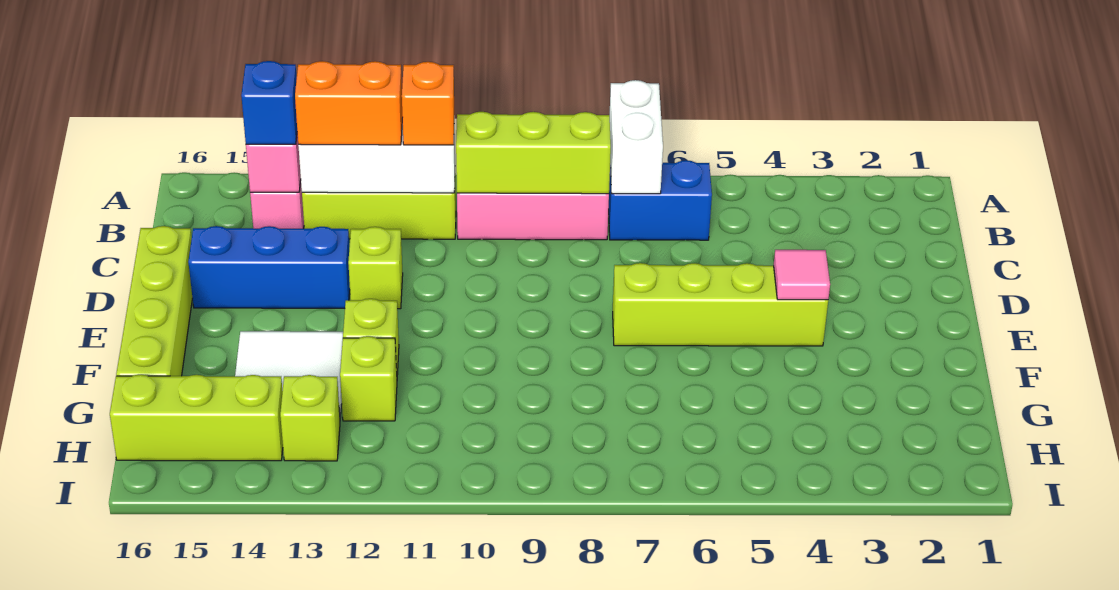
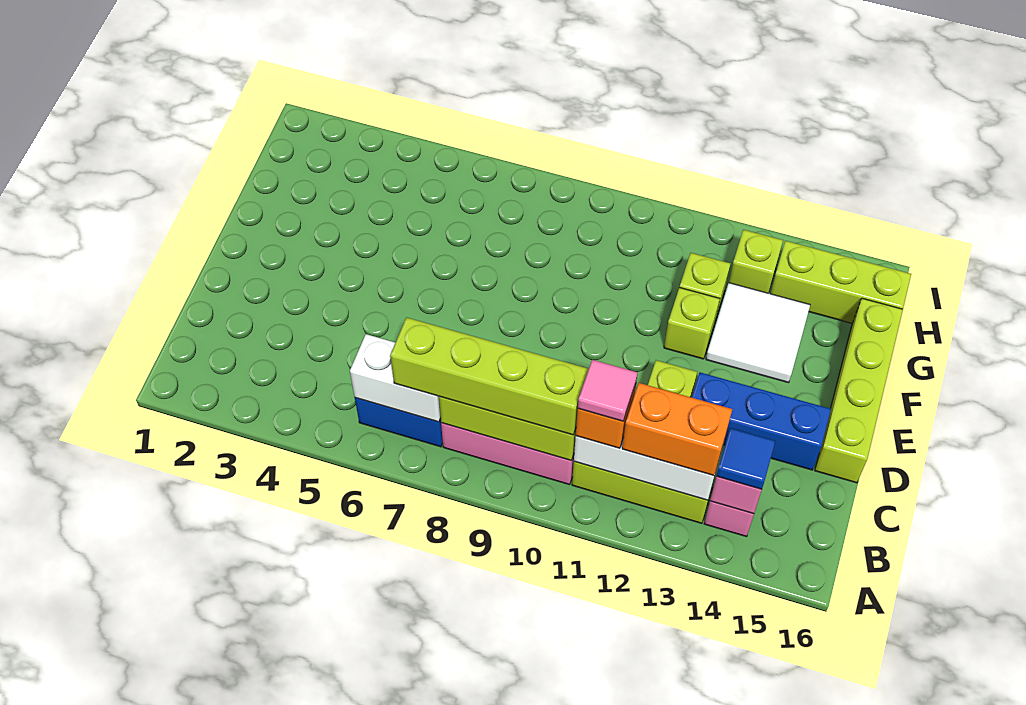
white brick A7:B7 level 2 -> white brick B6:B7 level 2
blue brick B14 level 3 -> blue tile B14 level 3
lime brick E4:E7 level 1 -> lime brick B7:B10 level 3
pink tile E4 level 2 -> pink tile B11 level 4

